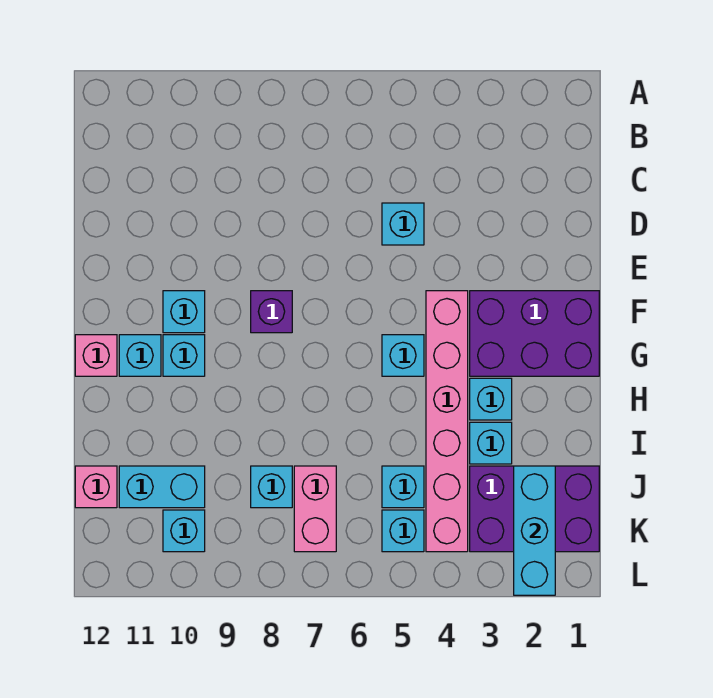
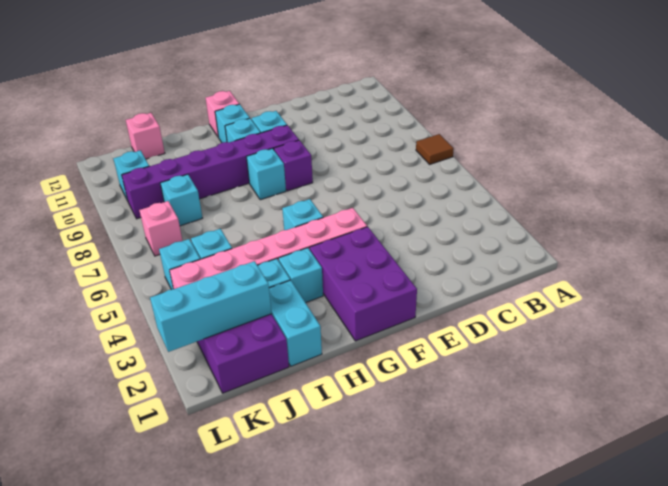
none -> brown tile A7 level 1
cyan brick D5 level 1 -> cyan brick G8 level 1
none -> purple brick F9:K9 level 1
pink brick J7:K7 level 1 -> pink brick K7 level 1
cyan brick J10:J11 level 1 -> cyan brick I1:I2 level 1

